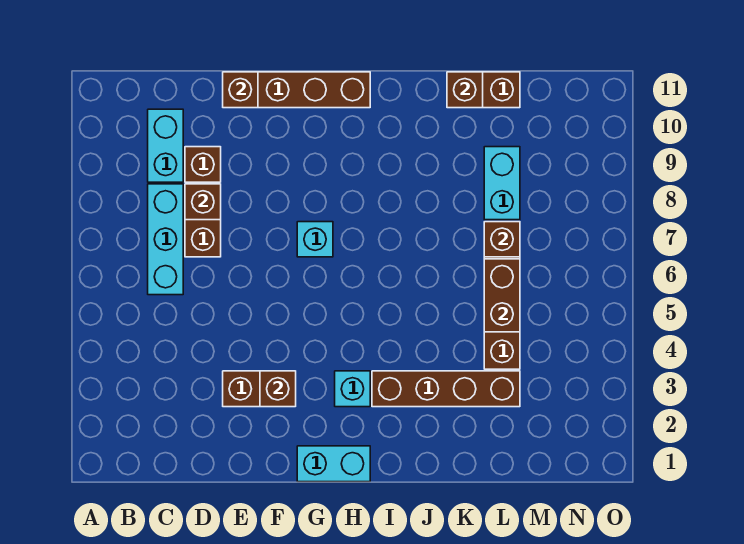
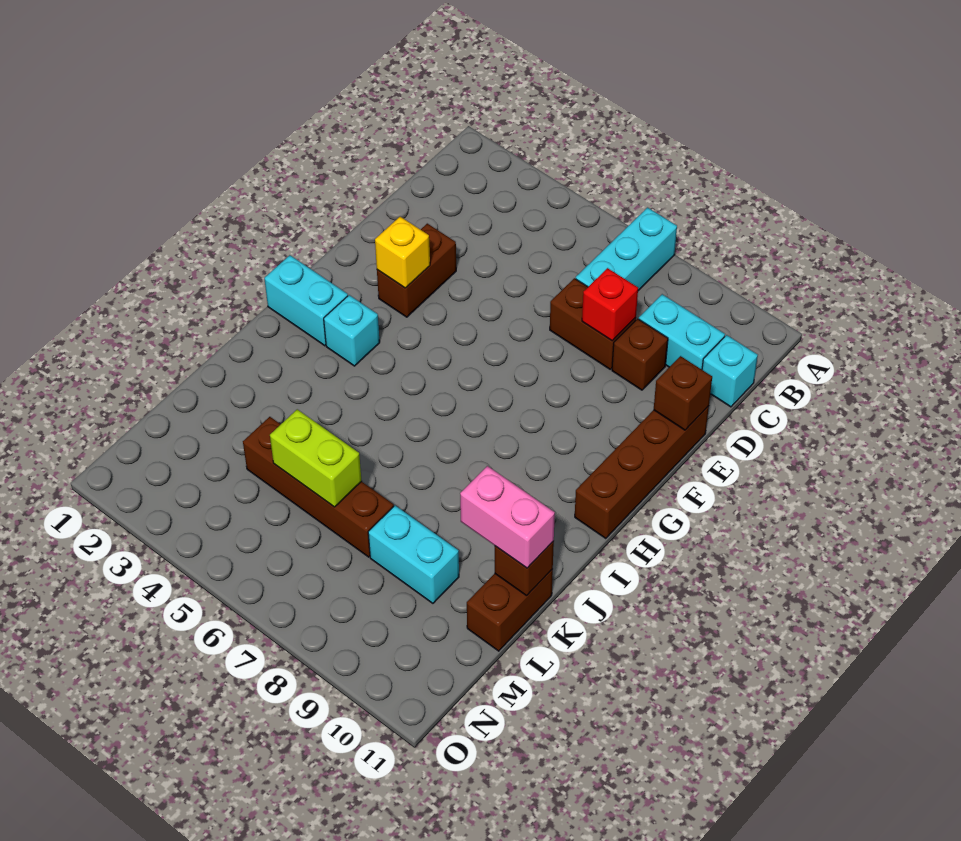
cyan brick C6:C8 level 1 -> cyan brick A7:C7 level 1
brown brick D8 level 2 -> red brick D8 level 2
brown brick F3 level 2 -> yellow brick F3 level 2
cyan brick G1:H1 level 1 -> cyan brick H1:H2 level 1
cyan brick G7 level 1 -> cyan brick C11 level 1
brown brick I3:L3 level 1 -> none
none -> pink brick K10:K11 level 3
brown brick L5:L6 level 2 -> lime brick L5:L6 level 2
brown brick L7 level 2 -> none

